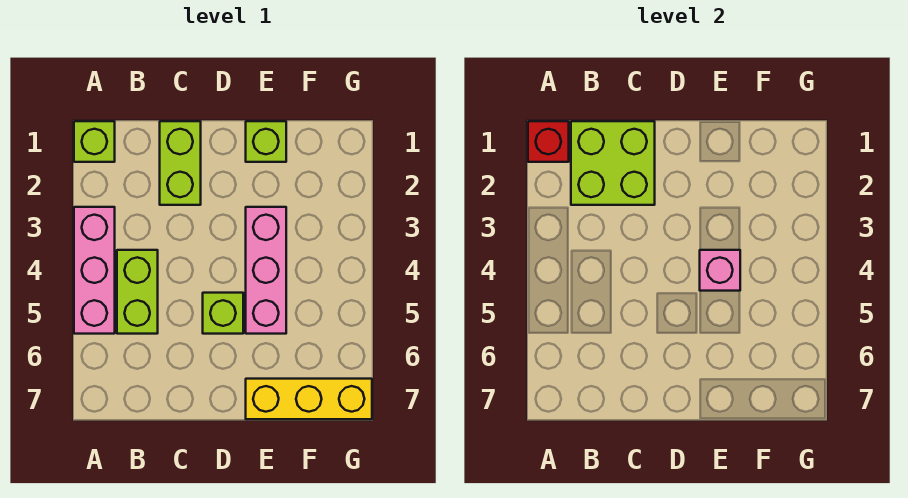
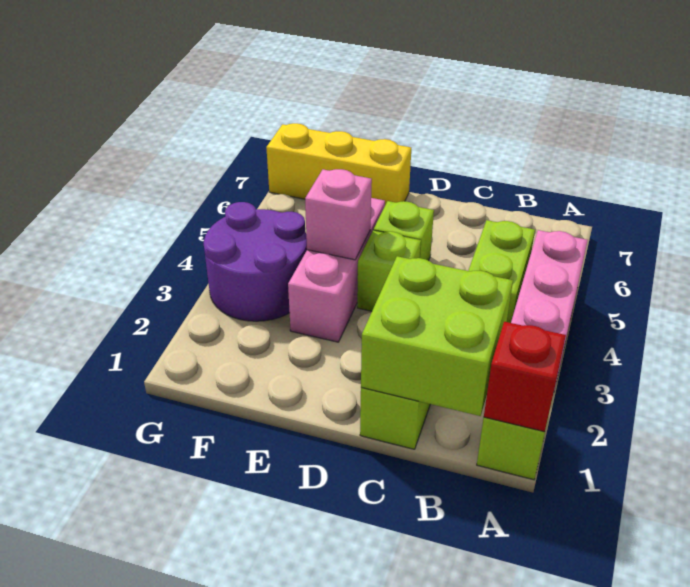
lime brick E1 level 1 -> lime brick D4 level 1
none -> purple round brick F3:G4 level 1

